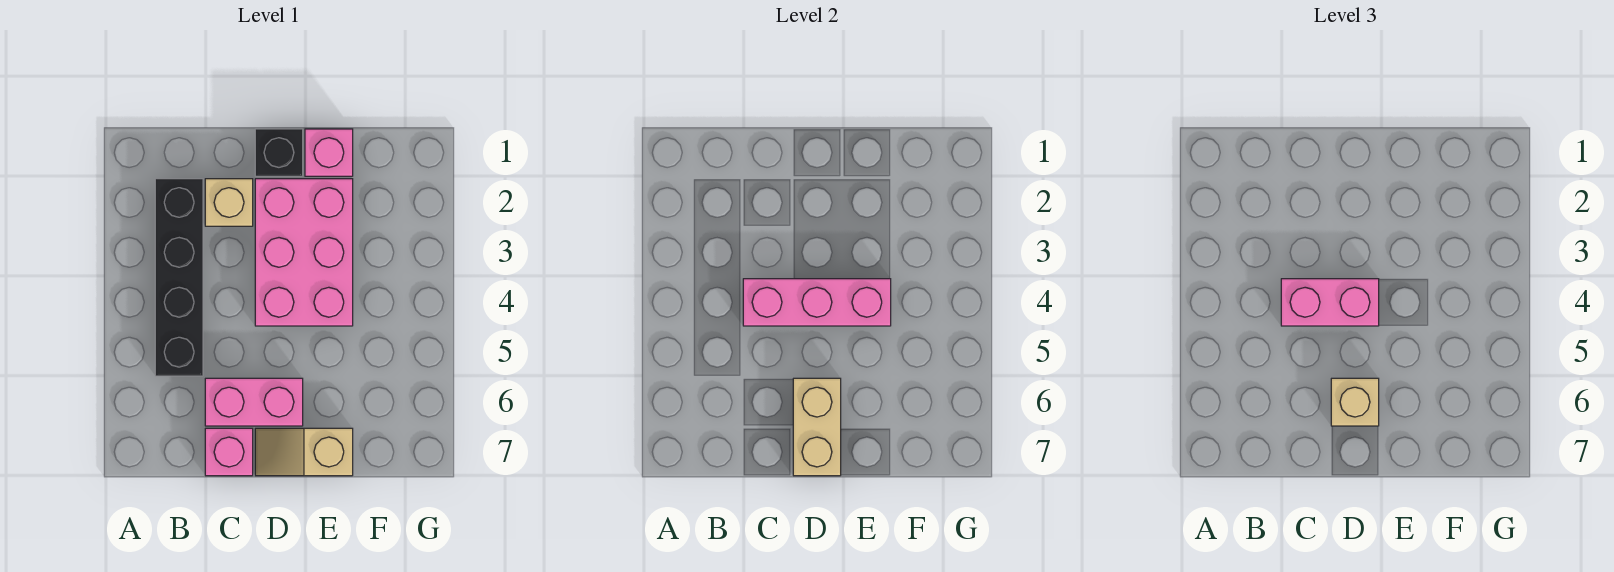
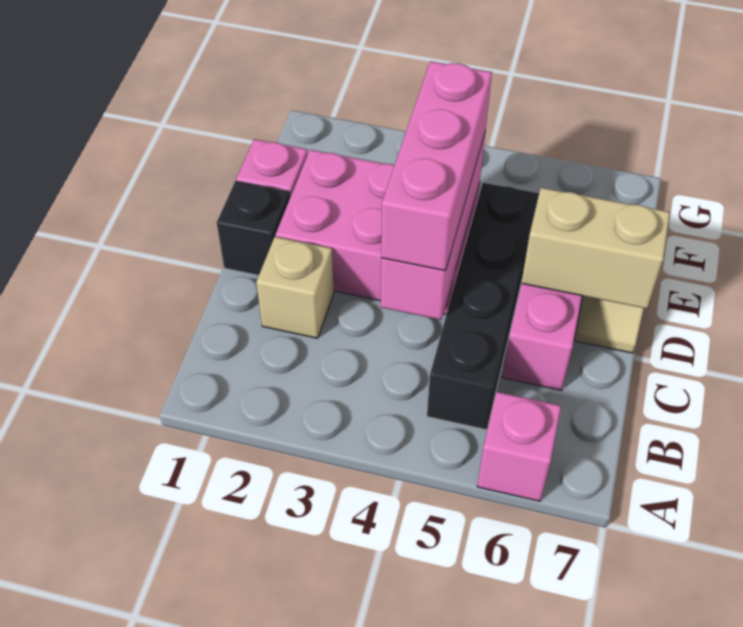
black brick B2:B5 level 1 -> black brick B5:E5 level 1
pink brick C4:D4 level 3 -> pink brick C4:E4 level 3
pink brick C7 level 1 -> pink brick A6 level 1
tan brick D6 level 3 -> none

